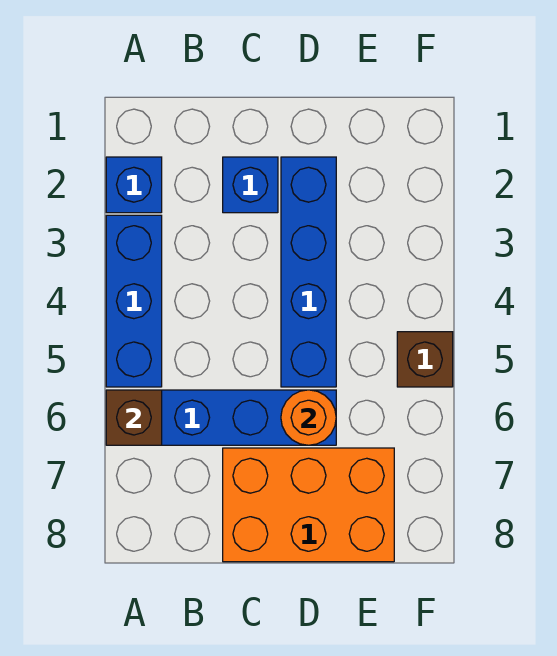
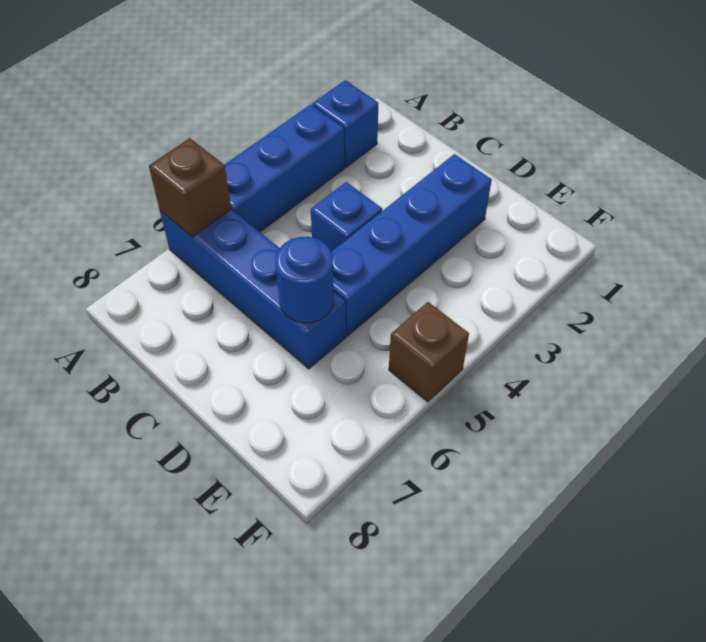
blue brick C2 level 1 -> blue brick C4 level 1
orange brick C7:E8 level 1 -> none
orange round brick D6 level 2 -> blue round brick D6 level 2

